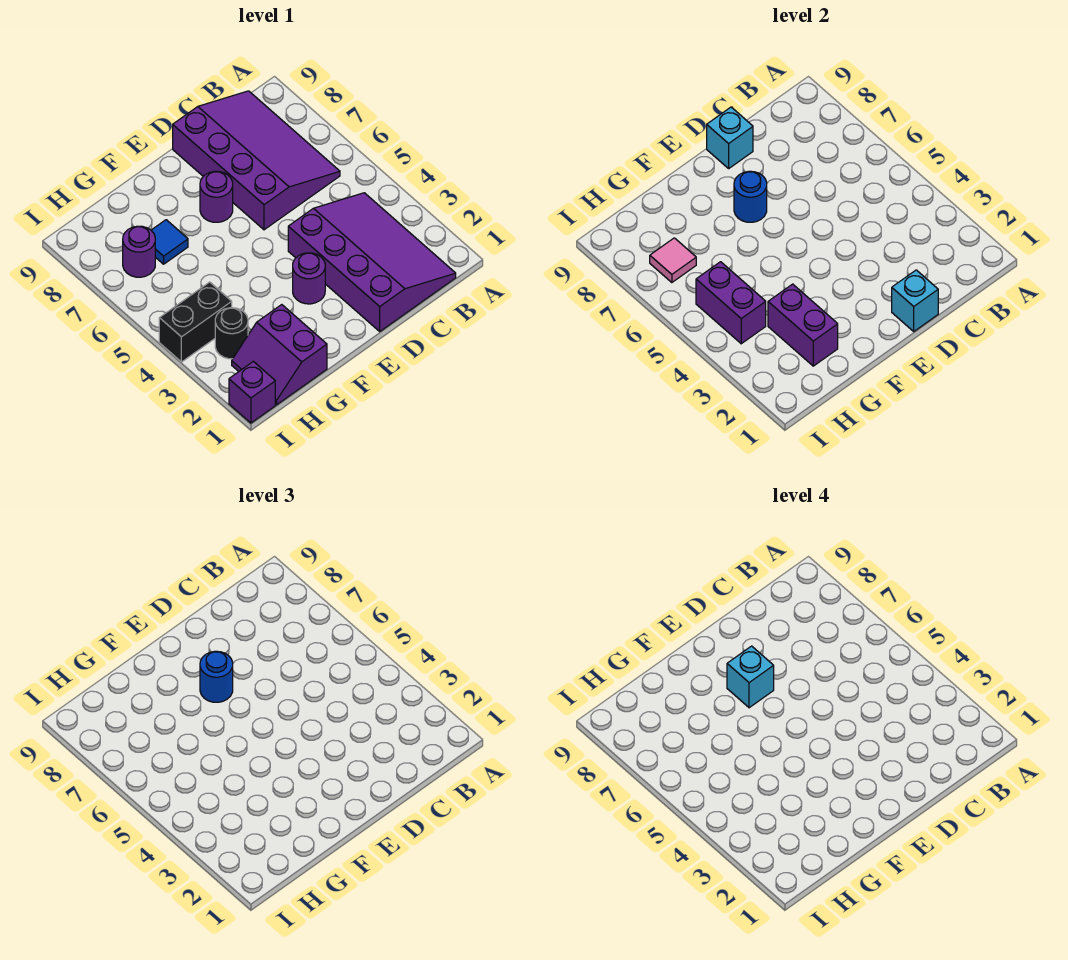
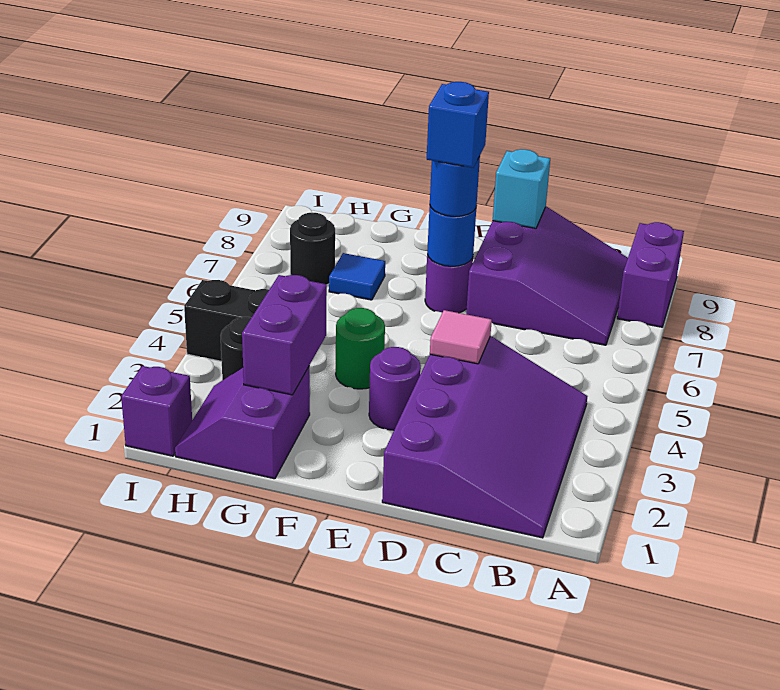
purple slope B6:D9 level 1 top D -> purple slope B7:D9 level 1 top D
cyan brick D1 level 2 -> none
cyan brick E7 level 4 -> blue brick E7 level 4
none -> green round brick F4 level 1
purple brick H4:H5 level 2 -> purple brick A8:A9 level 1
purple round brick H7 level 1 -> black round brick H7 level 1
pink tile H7 level 2 -> pink tile D4 level 2

